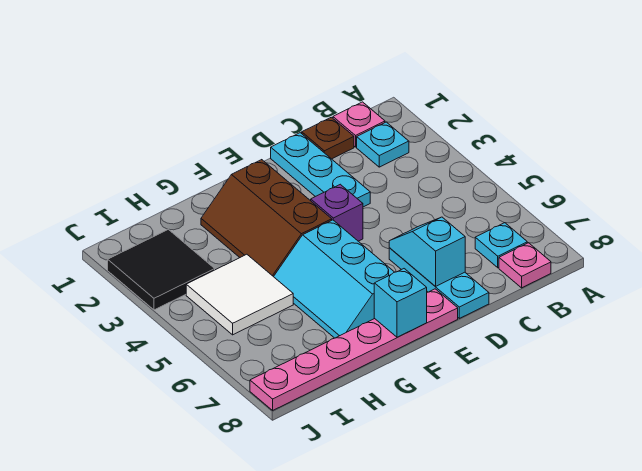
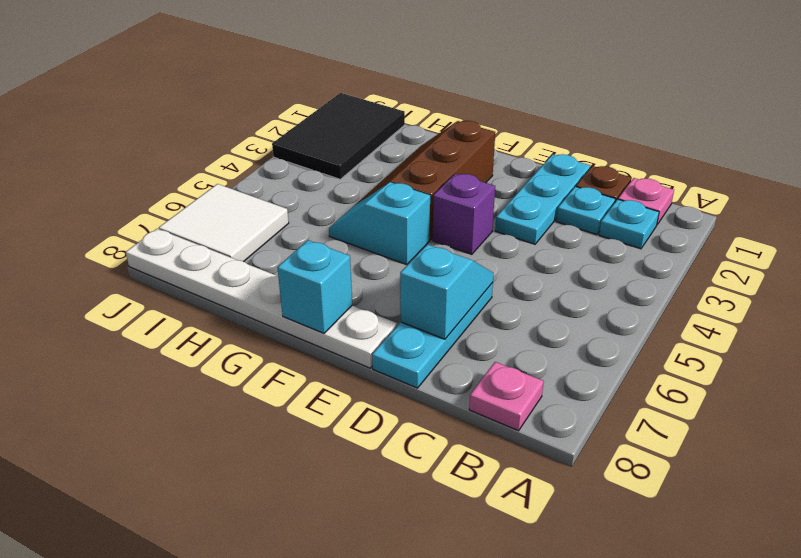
cyan plate B7 level 1 -> cyan plate C2 level 1
pink plate E8:J8 level 1 -> white plate E8:J8 level 1
cyan slope F5:G7 level 1 top F -> cyan slope F5:G5 level 1 top F
white tile H4:I5 level 1 -> white tile I6:J7 level 1
black tile I2:J3 level 1 -> black tile I1:J3 level 1

